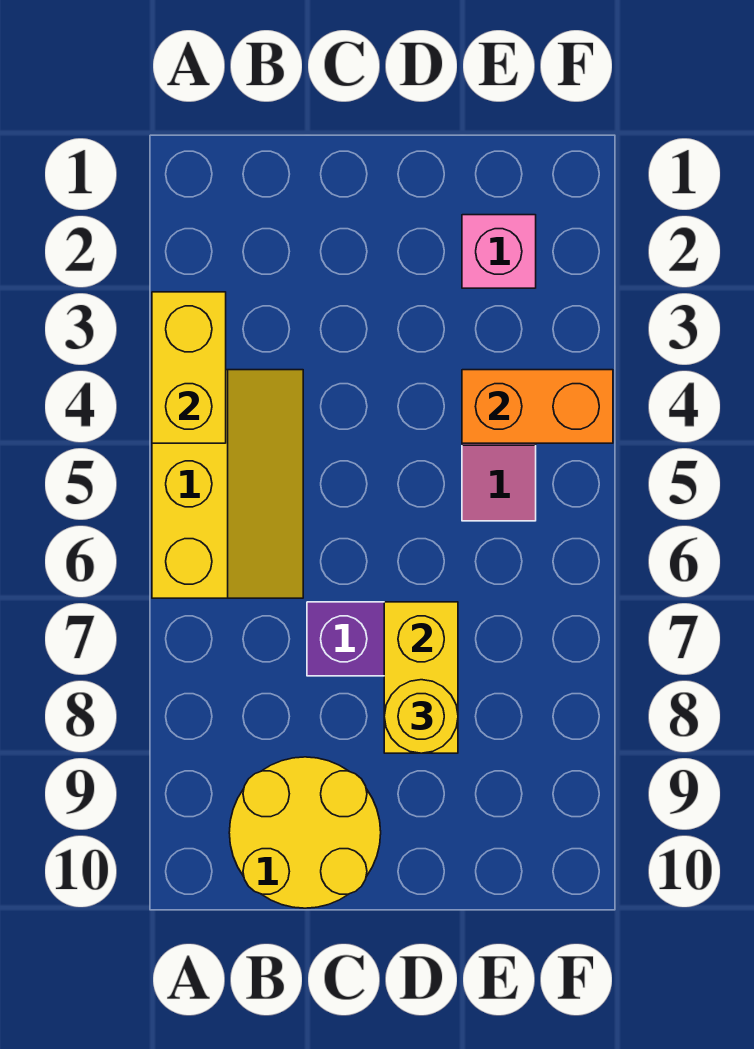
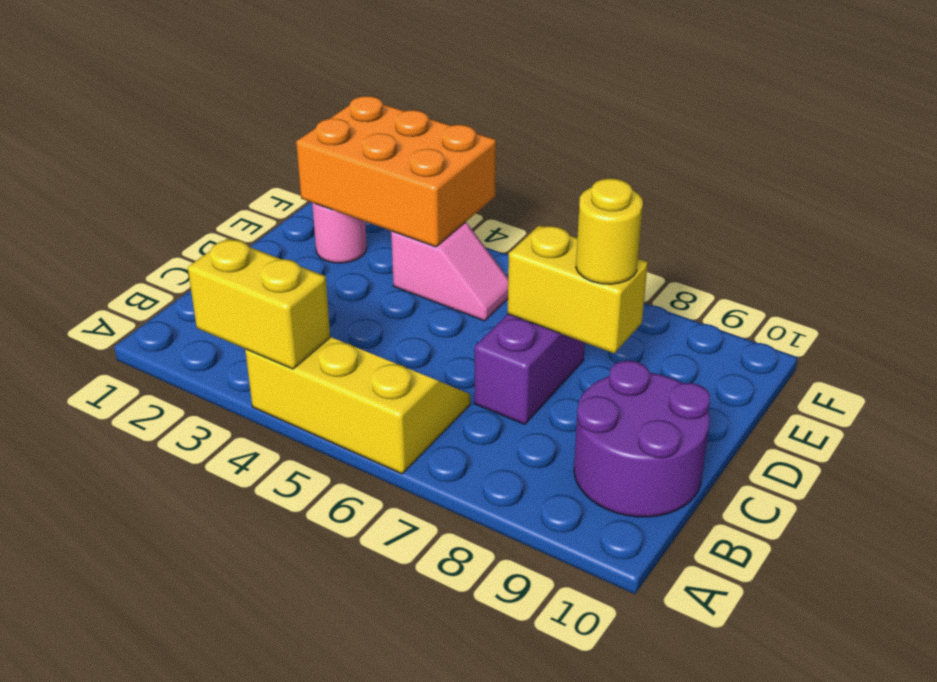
yellow round brick B9:C10 level 1 -> purple round brick B9:C10 level 1
pink brick E2 level 1 -> pink round brick E2 level 1
orange brick E4:F4 level 2 -> orange brick E2:F4 level 2

